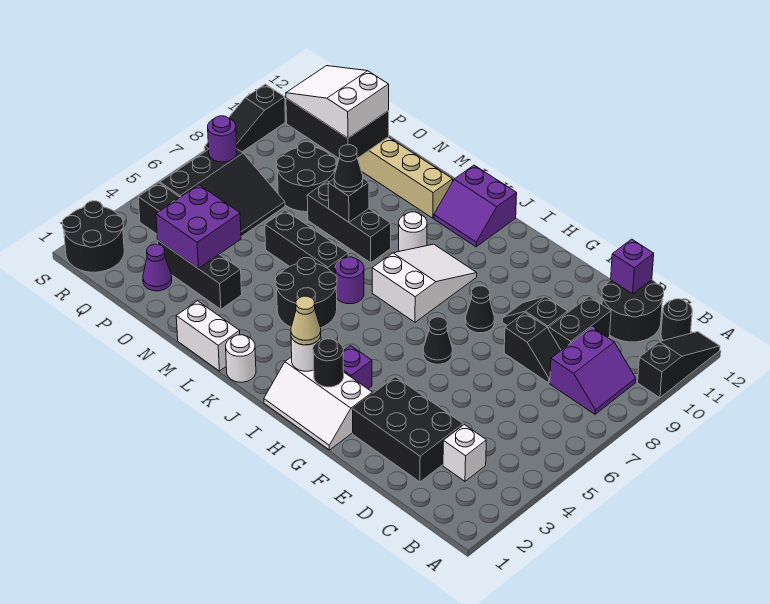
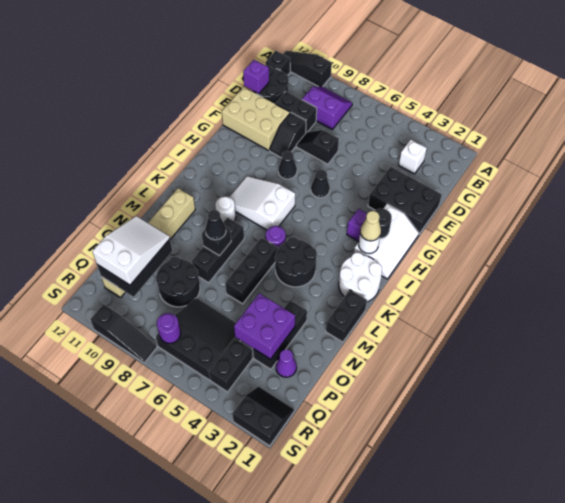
black round brick B12 level 1 -> black brick B12 level 1
black brick D2:F3 level 1 -> black brick E1:F3 level 1
black slope D8:E8 level 1 top E -> black slope E7:E8 level 1 top 7
none -> tan brick E10:F12 level 1
purple slope J11:K12 level 1 top 12 -> none
white round brick K1 level 1 -> white round brick J1:K2 level 1
white brick L1:M1 level 1 -> black brick L1:M1 level 1
white slope O10:Q11 level 3 top O -> white slope O10:Q11 level 3 top Q
black round brick R1:S2 level 1 -> black slope R1:S2 level 1 top S

